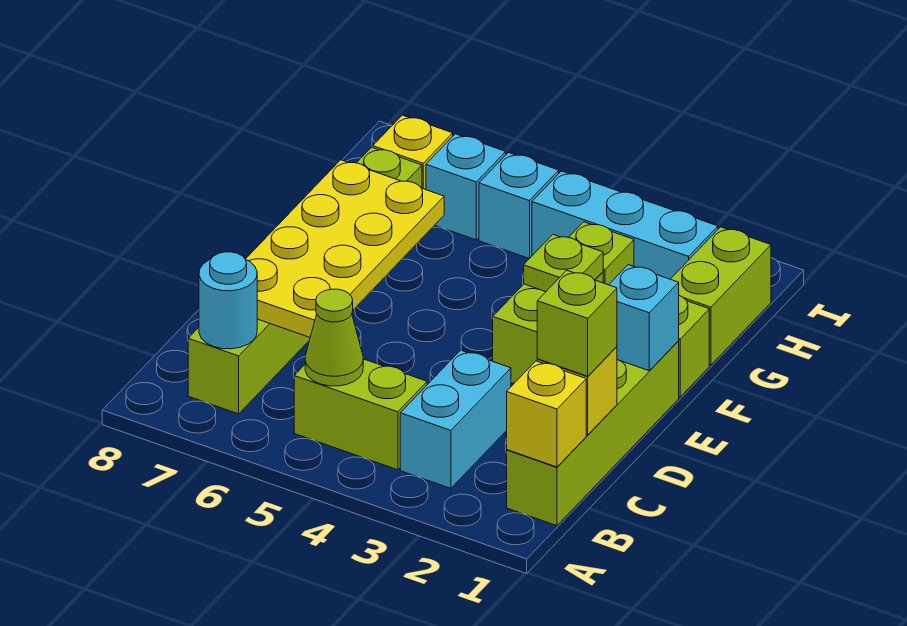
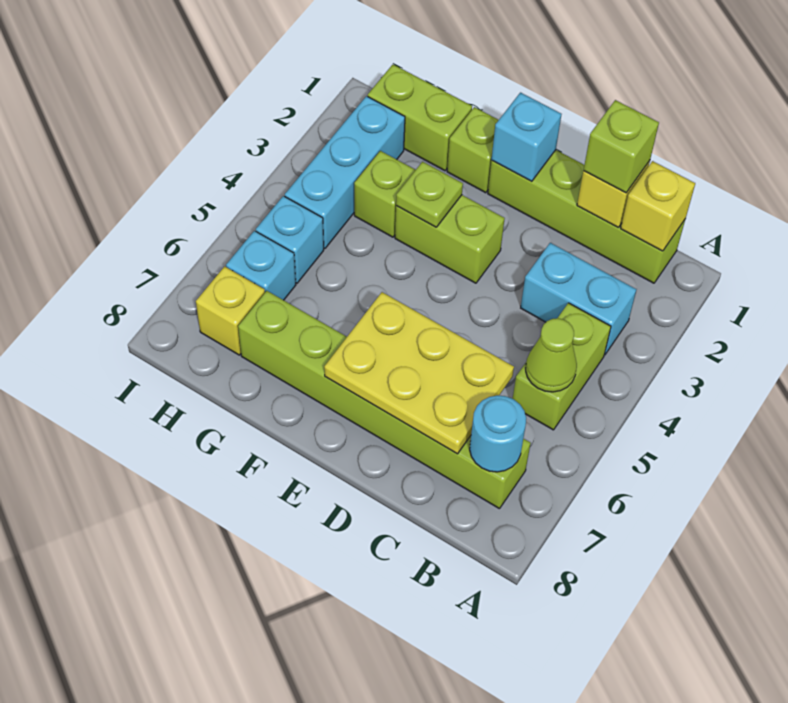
yellow plate C6:F7 level 2 -> yellow plate C6:E7 level 2

